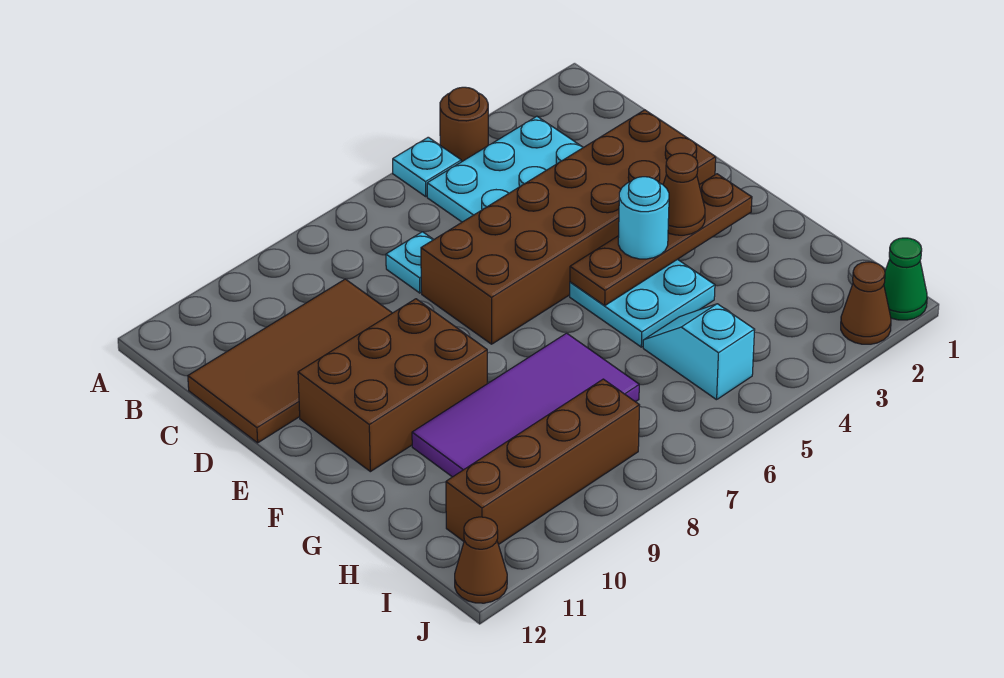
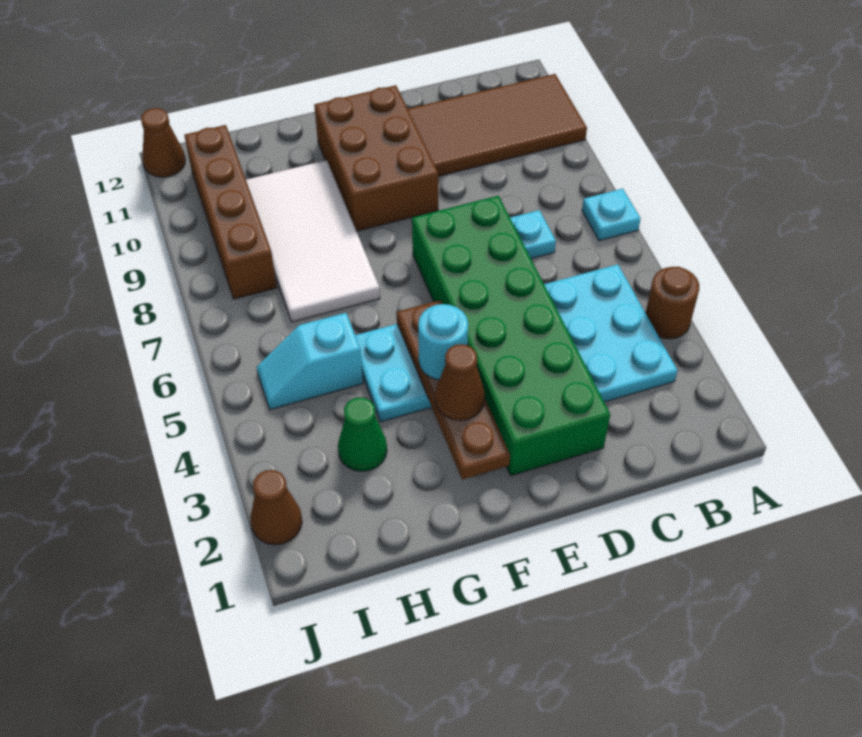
cyan plate A5 level 1 -> cyan plate A7 level 1
brown tile C9:D12 level 1 -> brown tile A10:D11 level 1
brown brick D2:E7 level 1 -> green brick D2:E7 level 1
purple tile G7:H10 level 1 -> white tile G7:H10 level 1
cyan slope H5:I5 level 1 top I -> cyan slope H5:I5 level 1 top H
green cone J1 level 1 -> green cone H3 level 1

